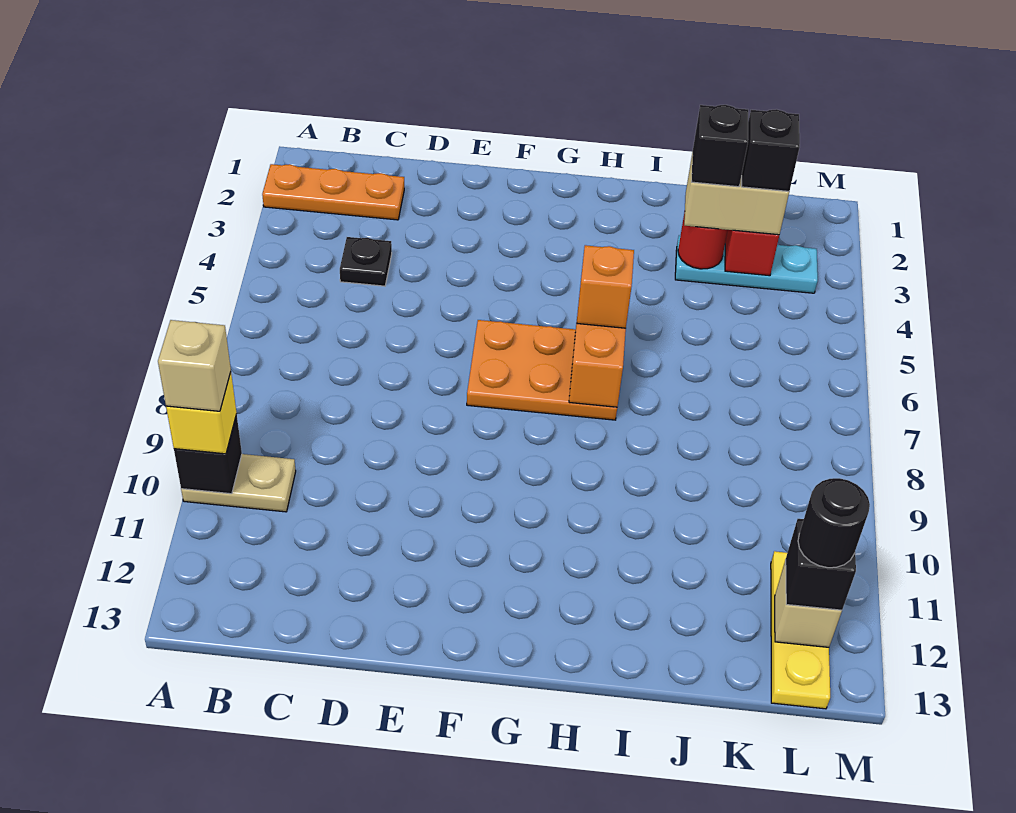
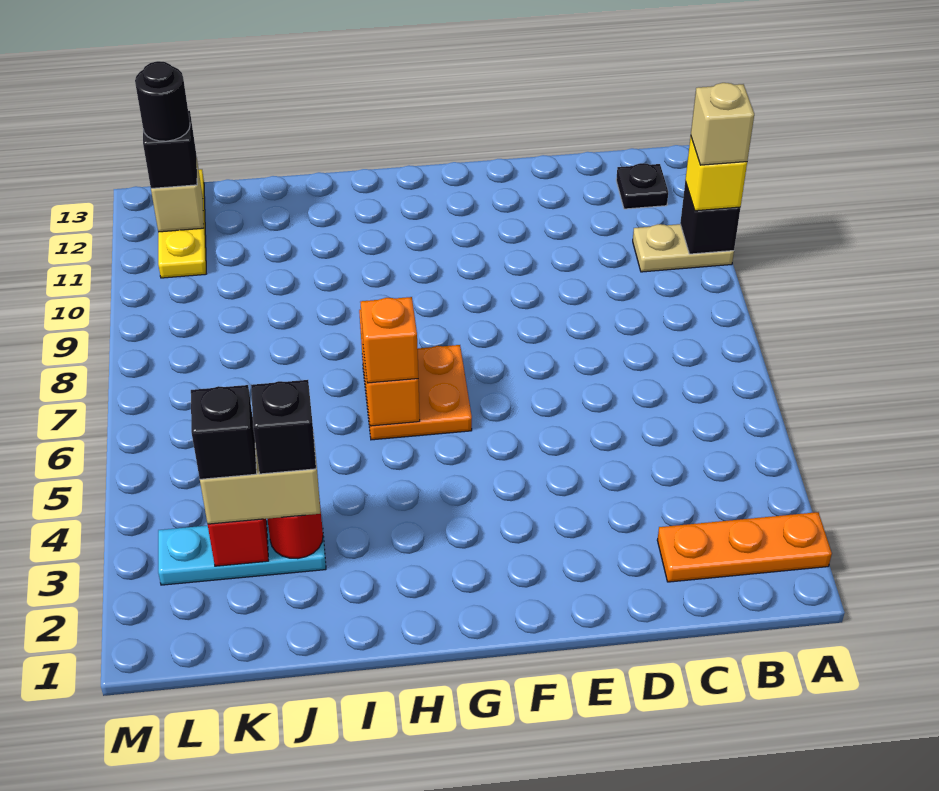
black plate C4 level 1 -> black plate B12 level 1
orange plate F6:H7 level 1 -> orange plate G6:H7 level 1

